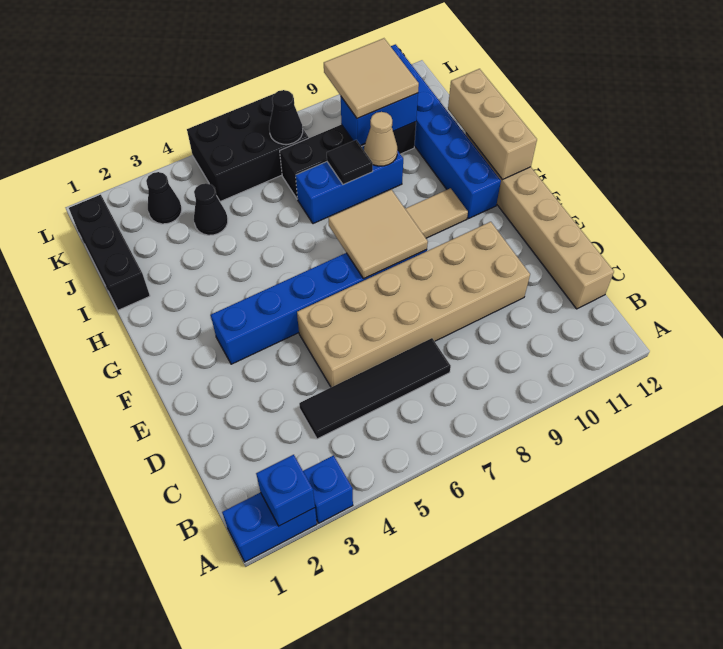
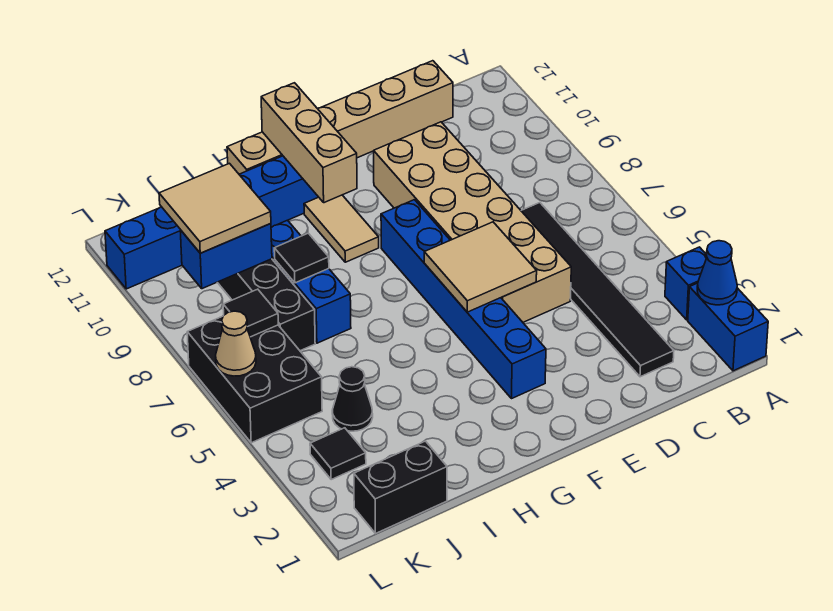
blue brick A2 level 2 -> blue cone A2 level 2
black tile C4:C7 level 1 -> black tile C2:C7 level 1
tan tile F7:G8 level 2 -> tan tile E5:F6 level 2
tan brick G12:I12 level 2 -> tan brick G10:G12 level 2
black brick I1:K1 level 1 -> black brick J1:K1 level 1
tan cone I9 level 2 -> tan cone L6 level 2
blue brick J9:J10 level 2 -> blue brick J9:K9 level 2
black cone K3 level 1 -> black tile K3 level 1
black cone K7 level 2 -> black tile K7 level 2

